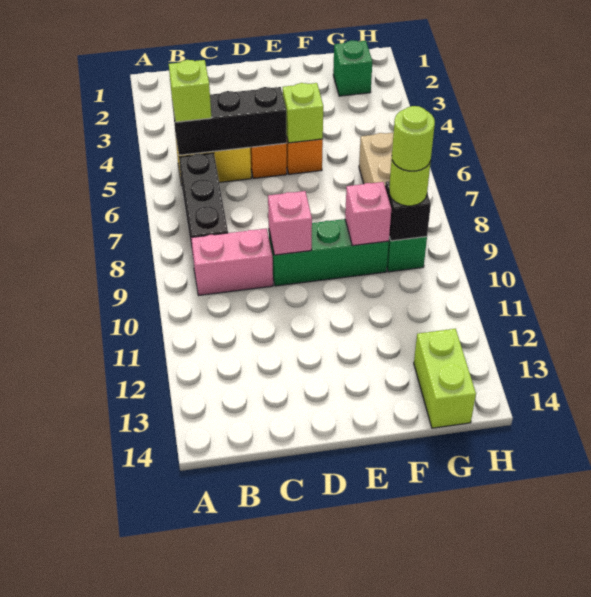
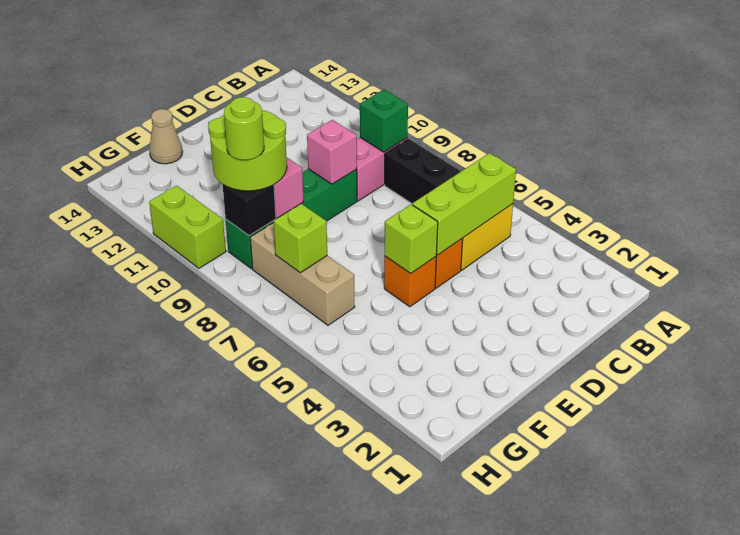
black brick B5:D5 level 2 -> lime brick B5:D5 level 2
lime brick B5 level 3 -> lime brick G7 level 2
none -> tan cone F14 level 1
green brick G2 level 1 -> green brick B9 level 2
lime round brick G9 level 3 -> lime round brick F9:G10 level 3
lime brick G13:G14 level 1 -> lime brick H10:H11 level 1

